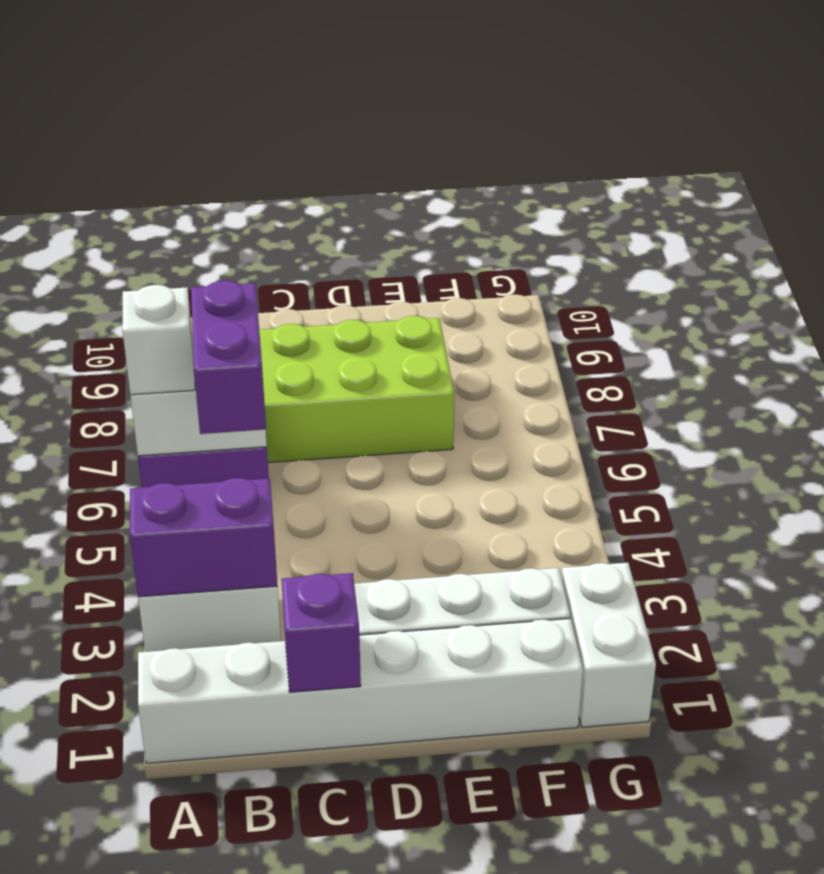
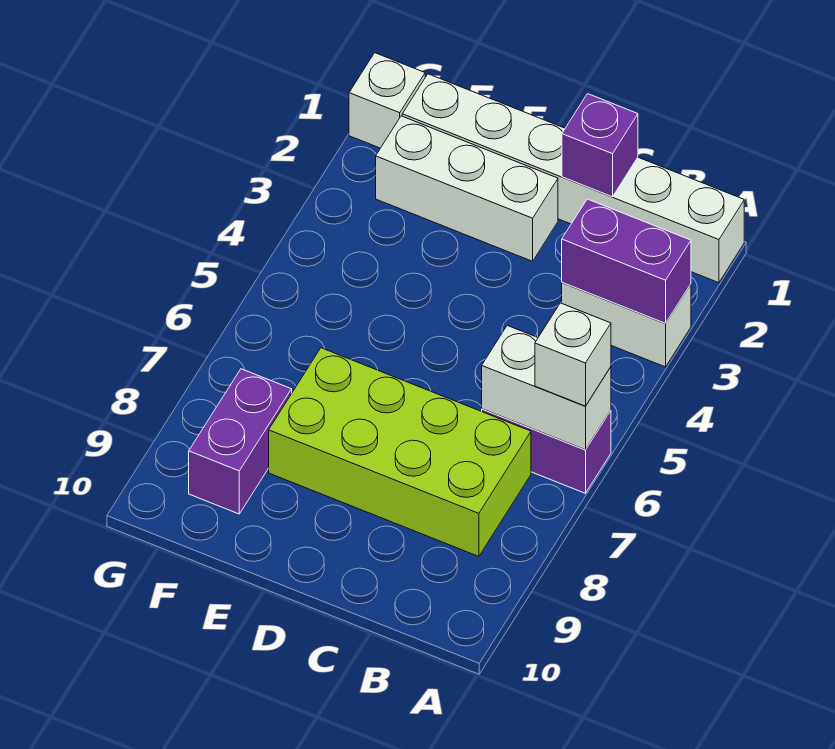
purple brick B5:B6 level 3 -> purple brick F8:F9 level 1
white brick G1:G2 level 1 -> white brick G1 level 1

